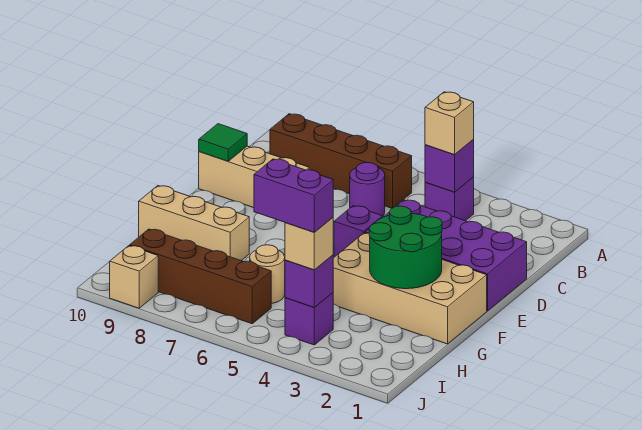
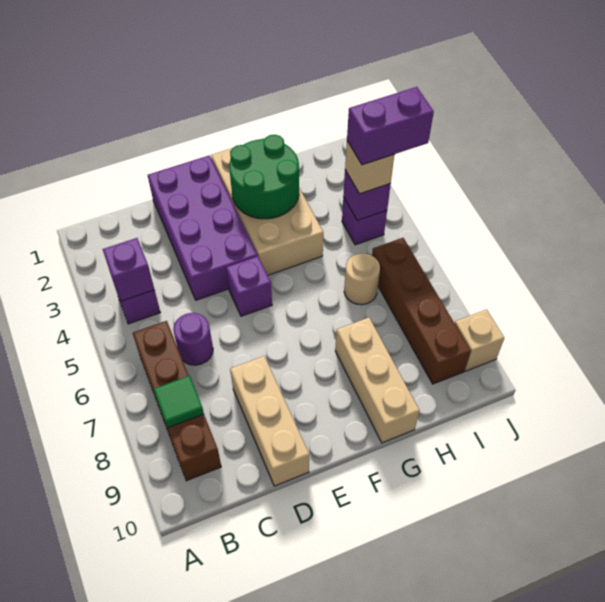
tan brick B4 level 3 -> none
green tile D10 level 2 -> green tile B8 level 2
purple brick I4:I5 level 4 -> purple brick I4:J4 level 4

